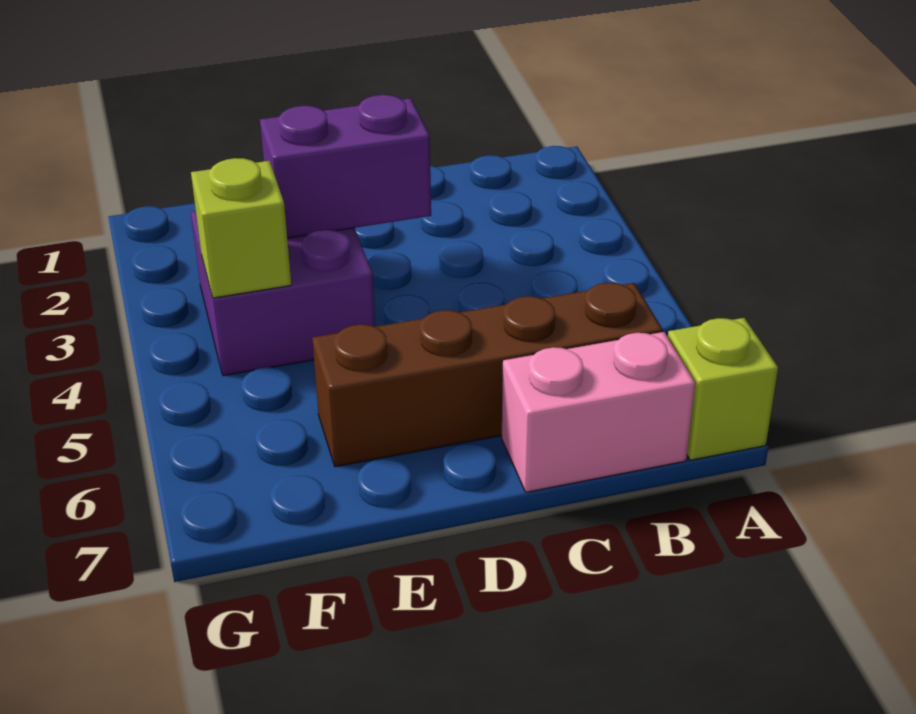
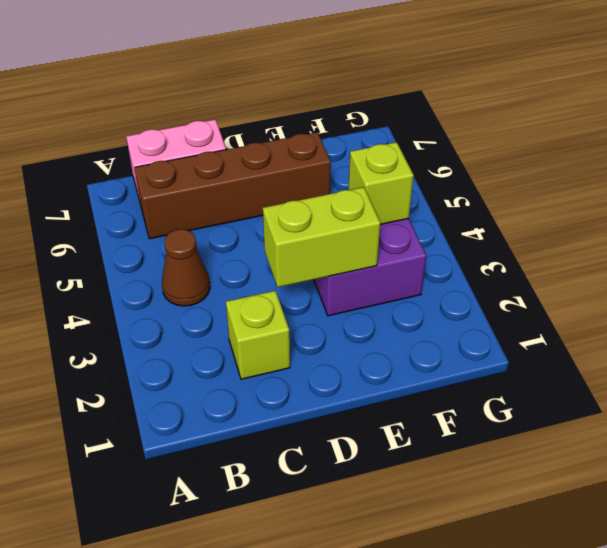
lime brick A7 level 1 -> lime brick C2 level 1
none -> brown cone B4 level 1
purple brick D3:E3 level 2 -> lime brick D3:E3 level 2

